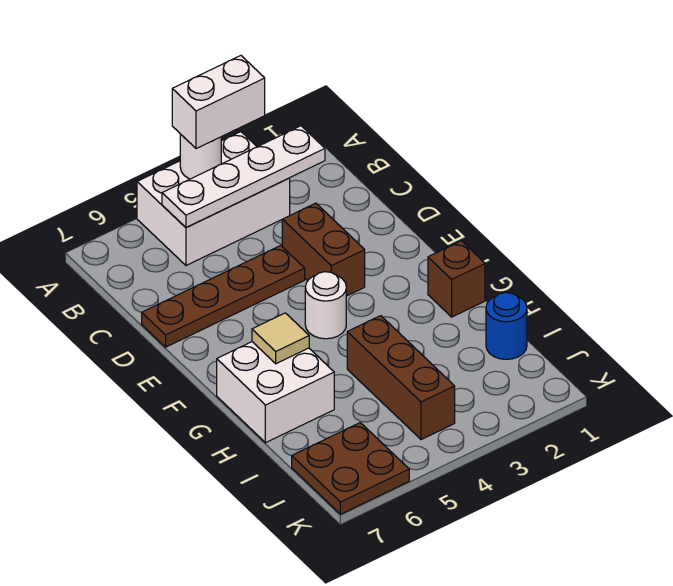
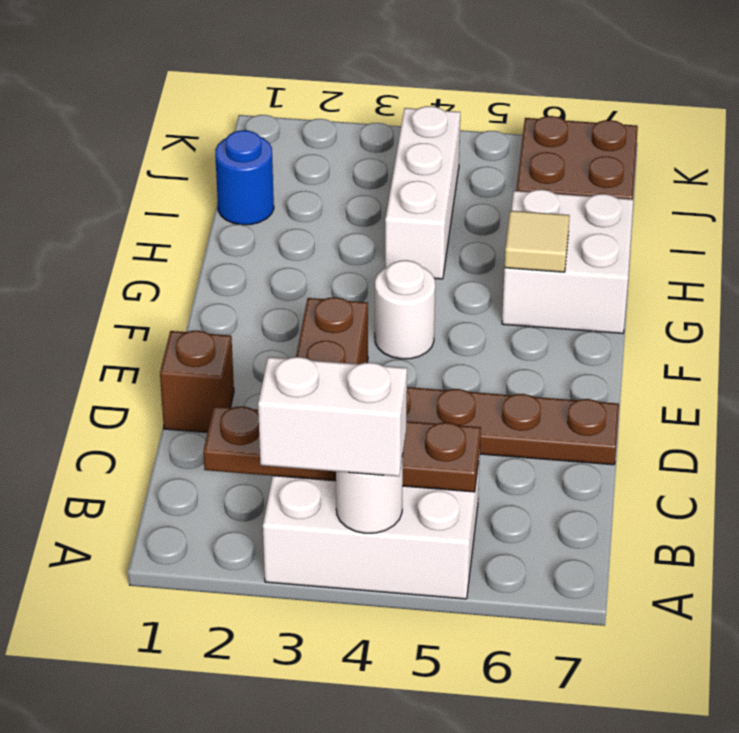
white plate B2:B5 level 2 -> brown plate B2:B5 level 2
brown brick G1 level 1 -> brown brick D1 level 1
brown brick H4:J4 level 1 -> white brick H4:J4 level 1

